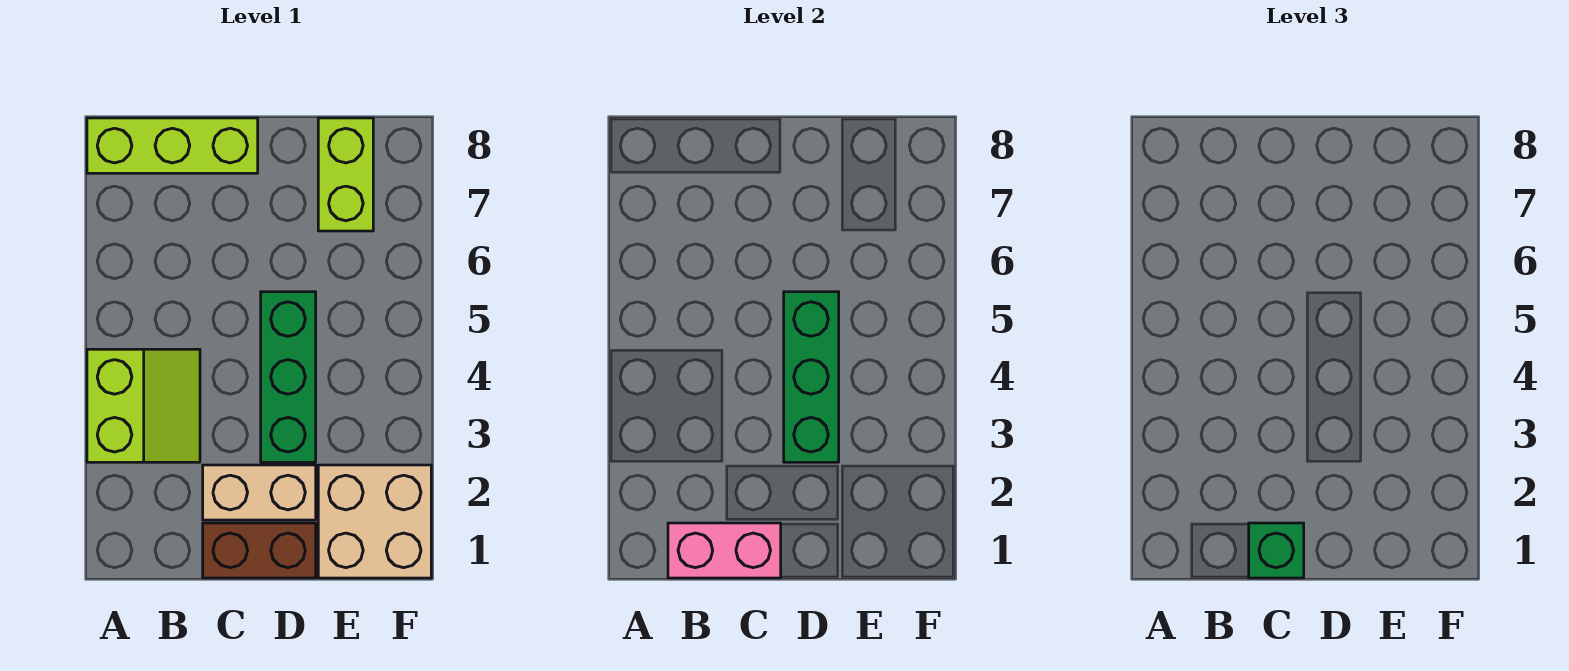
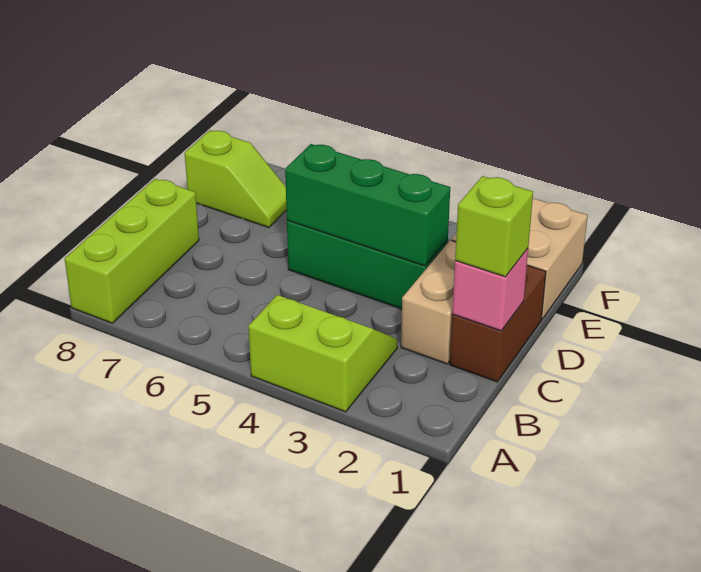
pink brick B1:C1 level 2 -> pink brick C1 level 2
green brick C1 level 3 -> lime brick C1 level 3
lime brick E7:E8 level 1 -> lime slope E7:E8 level 1 top 8

